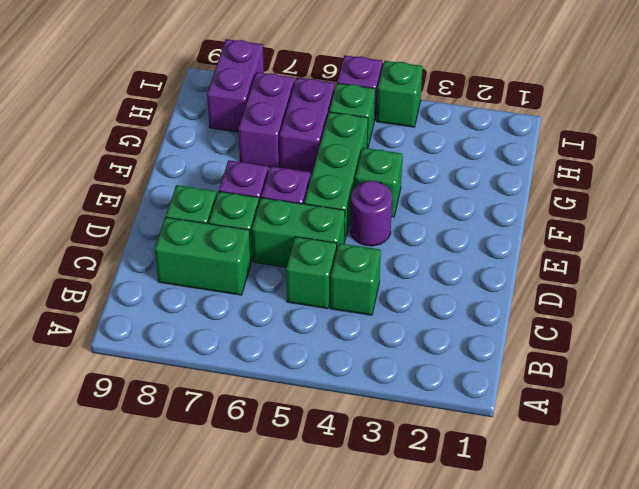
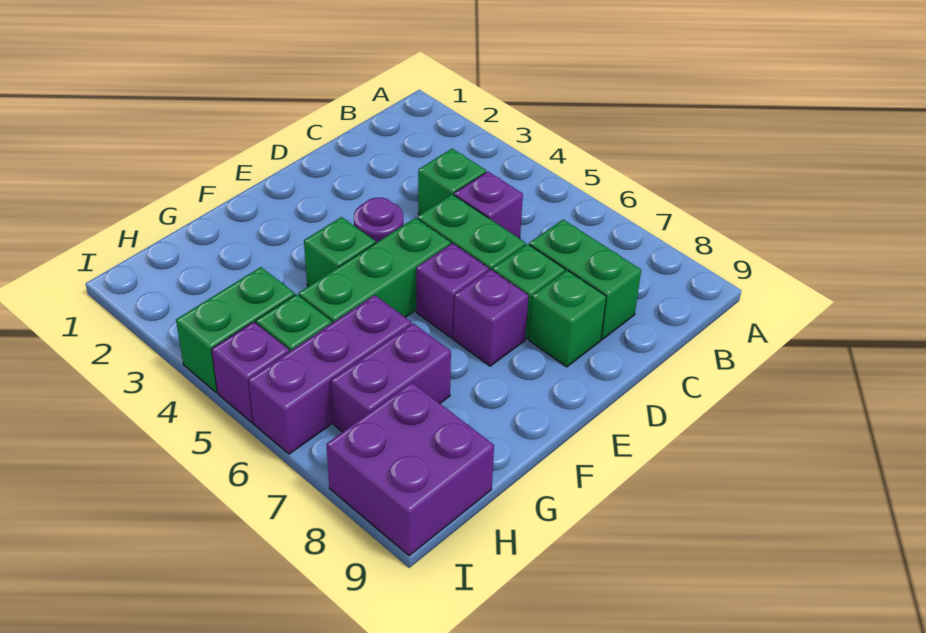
green brick C5 level 1 -> purple brick C5 level 1
purple brick G6:H6 level 1 -> purple brick G6:I6 level 1
purple brick H8:I8 level 1 -> purple brick H8:I9 level 1
green brick I4 level 1 -> green brick H4:I4 level 1

